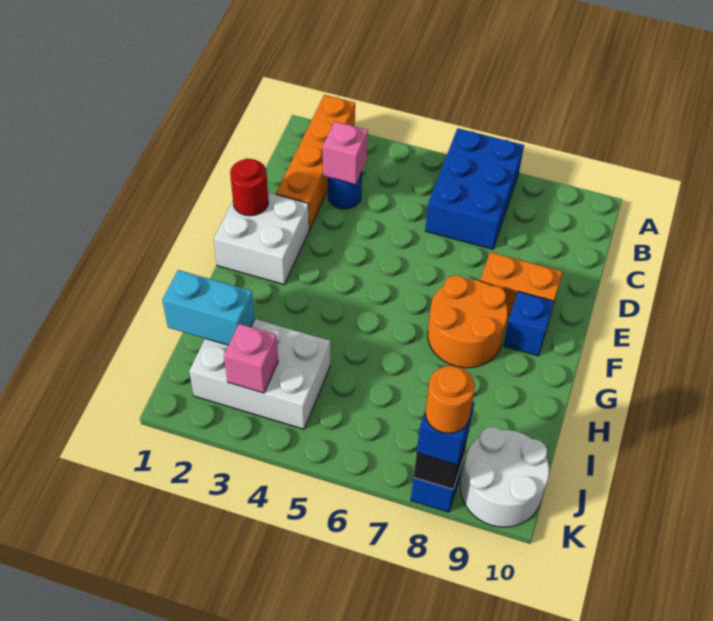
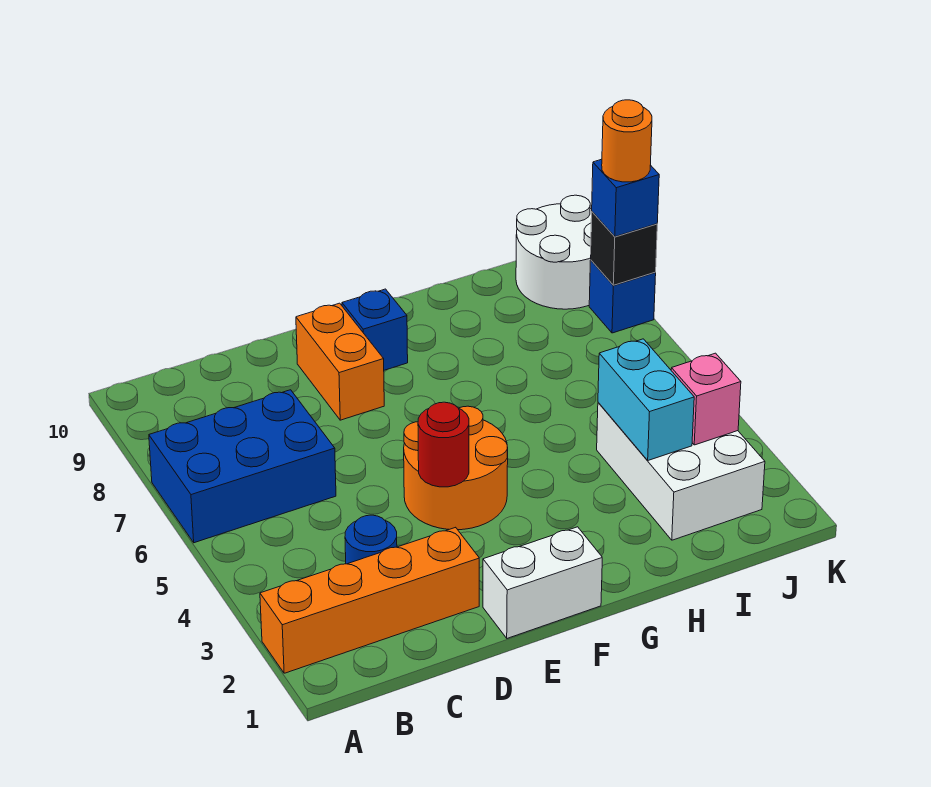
pink brick C3 level 2 -> none
white brick E1:F2 level 1 -> white brick E1:F1 level 1
red round brick E1 level 2 -> red round brick E4 level 2
orange round brick F7:G8 level 1 -> orange round brick E4:F5 level 1
cyan brick I1:I2 level 2 -> cyan brick I3:I4 level 2

